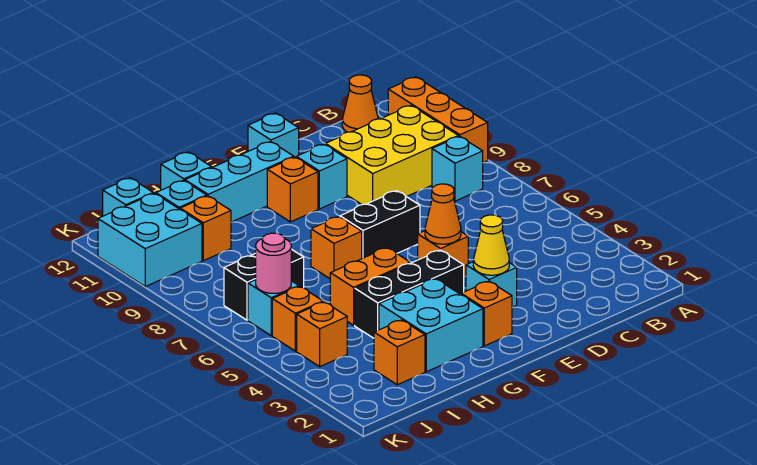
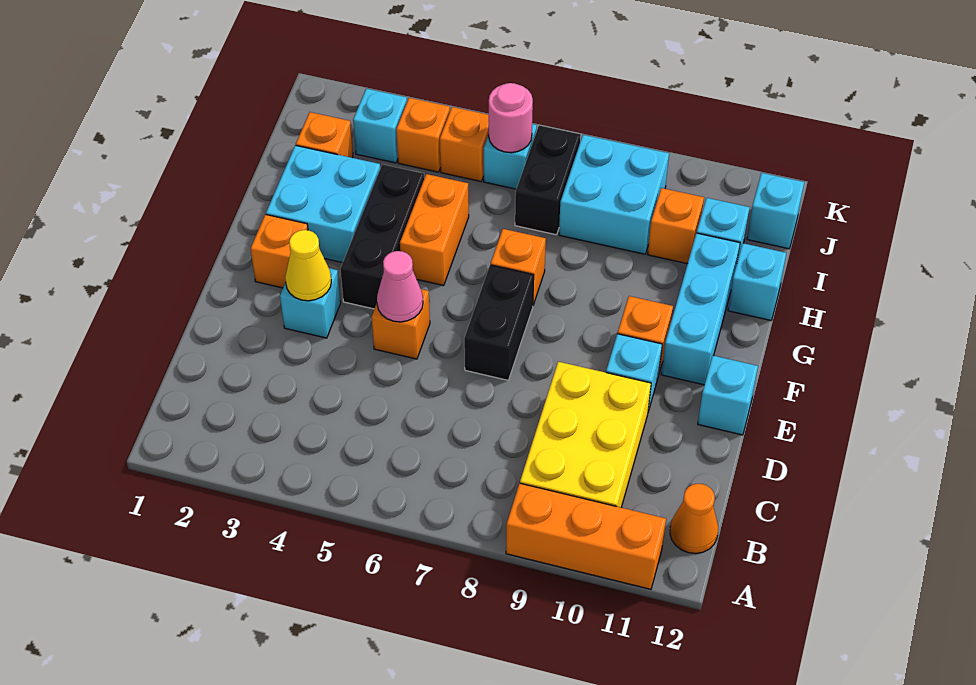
cyan brick B8 level 1 -> cyan brick J3 level 1
orange cone E5 level 2 -> pink cone E5 level 2
cyan brick J10:K11 level 1 -> cyan brick I8:J9 level 1

